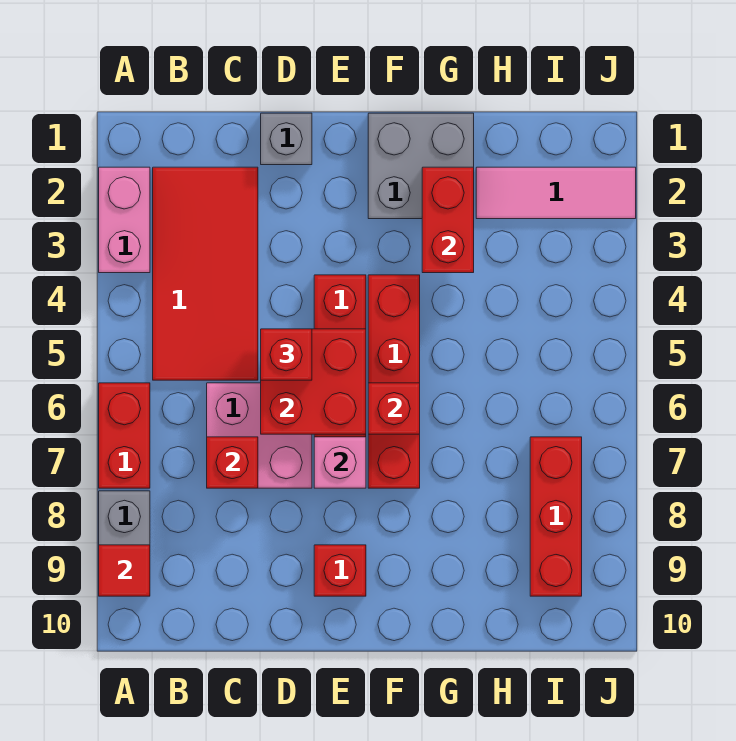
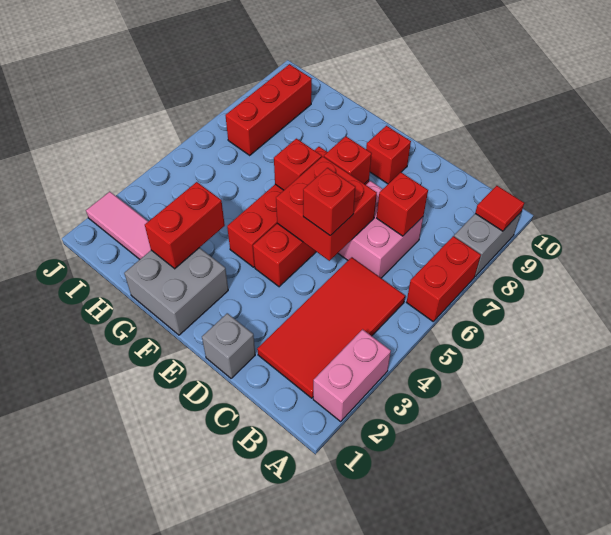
pink brick E7 level 2 -> red brick E7 level 2

